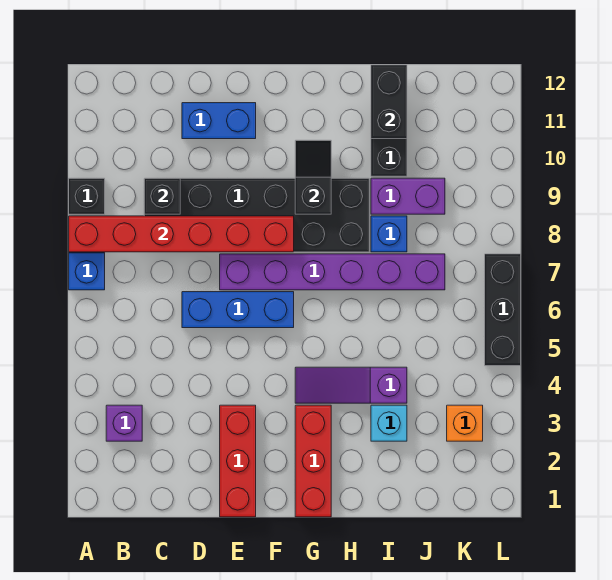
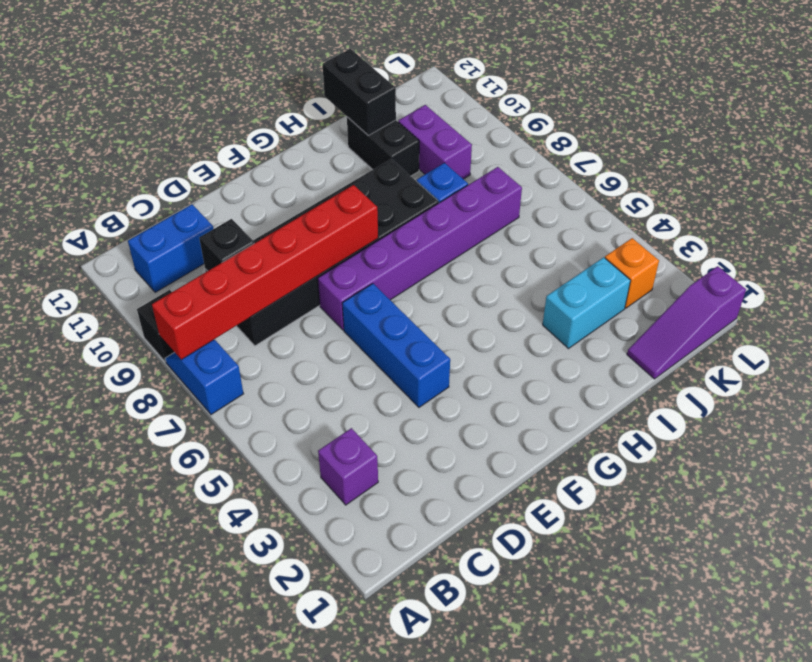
blue brick D6:F6 level 1 -> blue brick E4:E6 level 1
blue brick D11:E11 level 1 -> blue brick B11:C11 level 1
red brick E1:E3 level 1 -> none
red brick G1:G3 level 1 -> none
purple slope G4:I4 level 1 top I -> purple slope J1:L1 level 1 top L
black slope G9:G10 level 2 top 9 -> none
cyan brick I3 level 1 -> cyan brick I3:J3 level 1
purple brick I9:J9 level 1 -> purple brick J9:J10 level 1
black brick L5:L7 level 1 -> none

